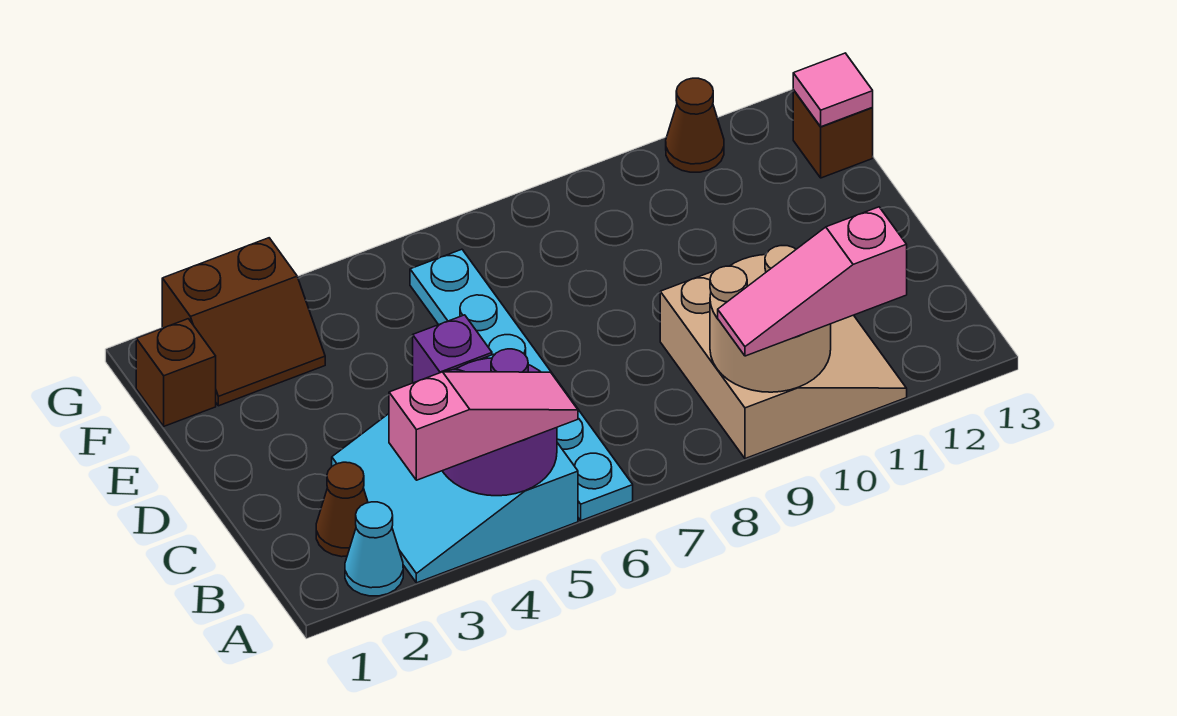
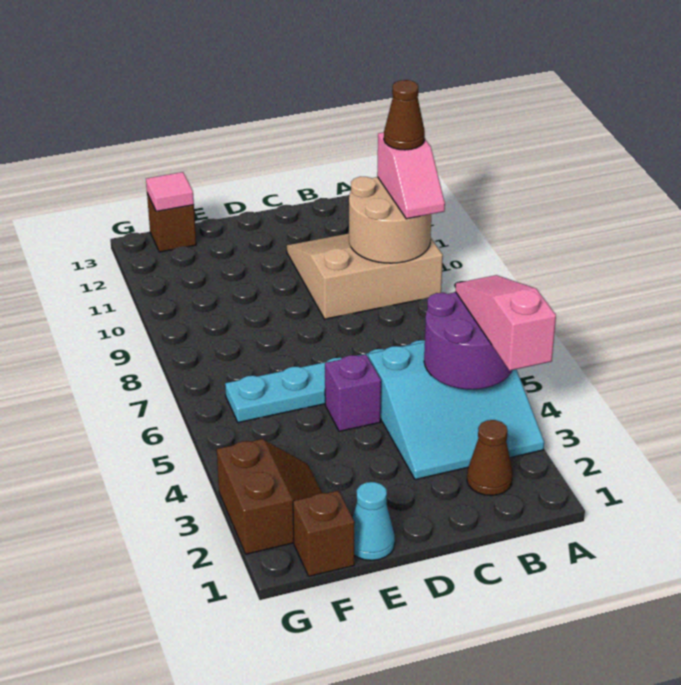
cyan cone A2 level 1 -> cyan cone E1 level 1
pink slope A9:A11 level 3 top 11 -> pink slope A9:A10 level 3 top 10
brown cone G11 level 1 -> brown cone A10 level 4

